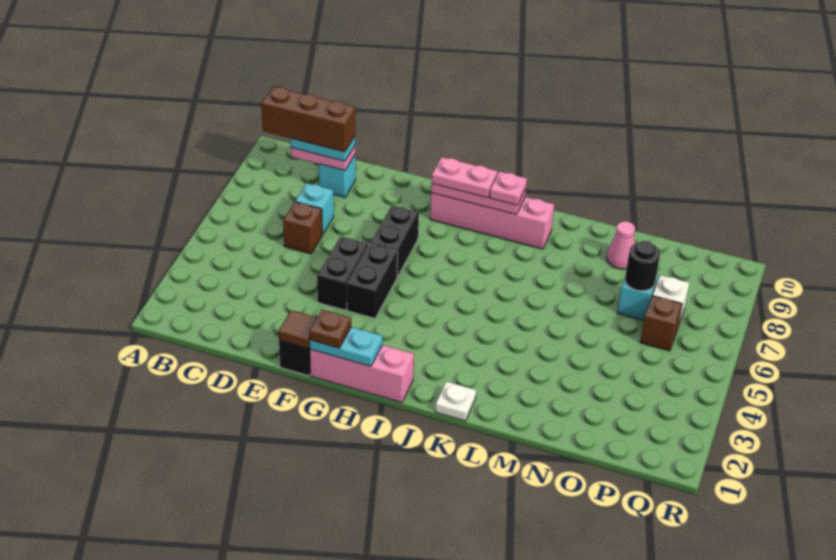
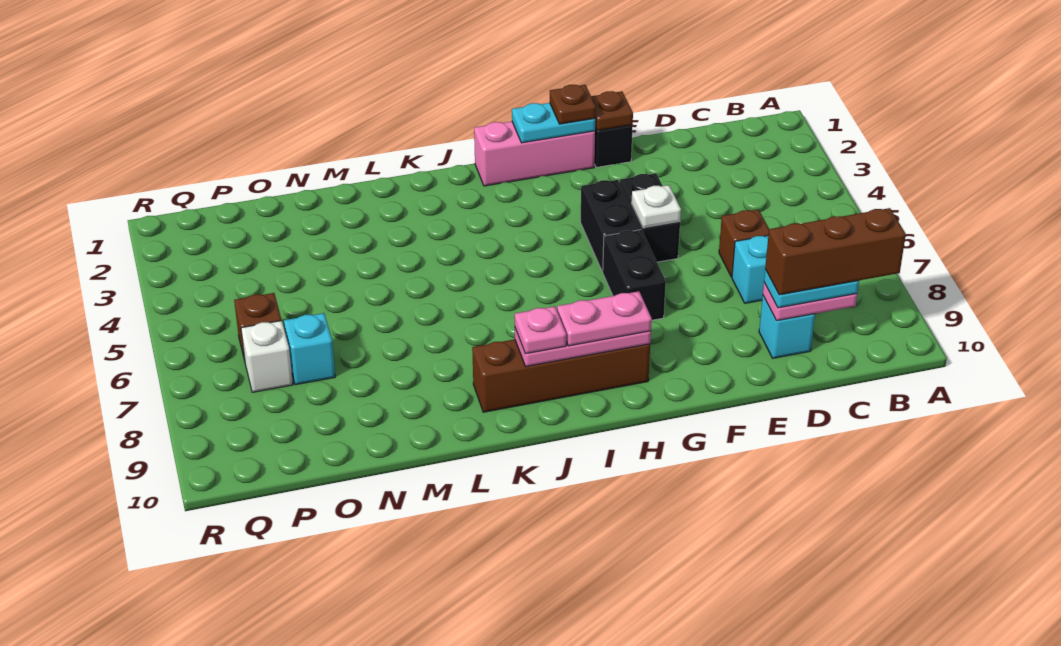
brown tile F1 level 2 -> brown plate F1 level 2
pink brick H9:K9 level 1 -> brown brick H9:K9 level 1
white plate K1 level 1 -> white plate F5 level 2
pink cone N9 level 1 -> none
black round brick O7 level 2 -> none

